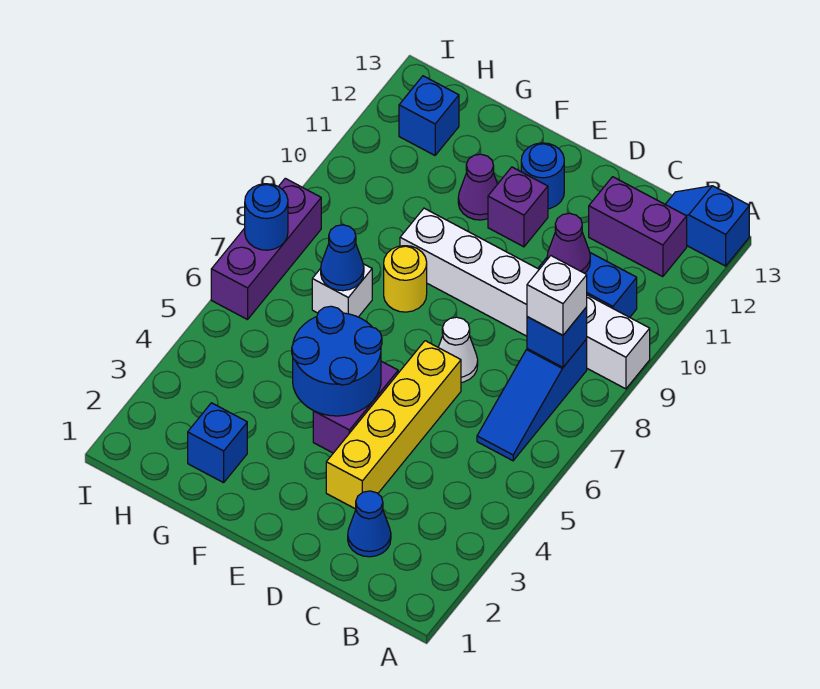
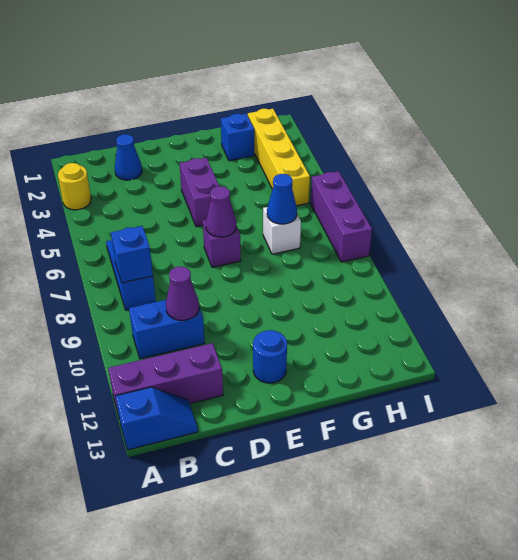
white brick A9:F9 level 1 -> none
white brick B8 level 3 -> none
purple brick B12:C12 level 1 -> purple brick A12:C12 level 1
yellow brick D3:D6 level 1 -> yellow brick H2:H5 level 1
white cone D7 level 1 -> none
blue round brick E4:F5 level 2 -> none
purple brick E11 level 1 -> purple brick E7 level 1
yellow round brick F8 level 1 -> yellow round brick A3 level 1
purple cone F11 level 1 -> purple cone E7 level 2
blue brick H12 level 1 -> none
blue round brick I7 level 2 -> none

